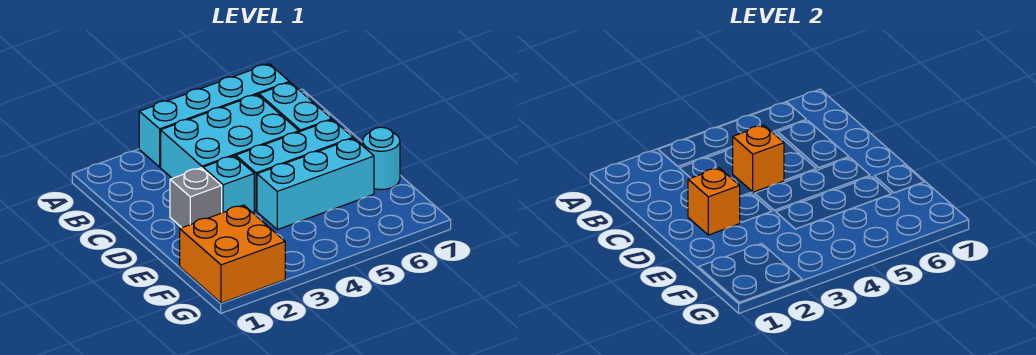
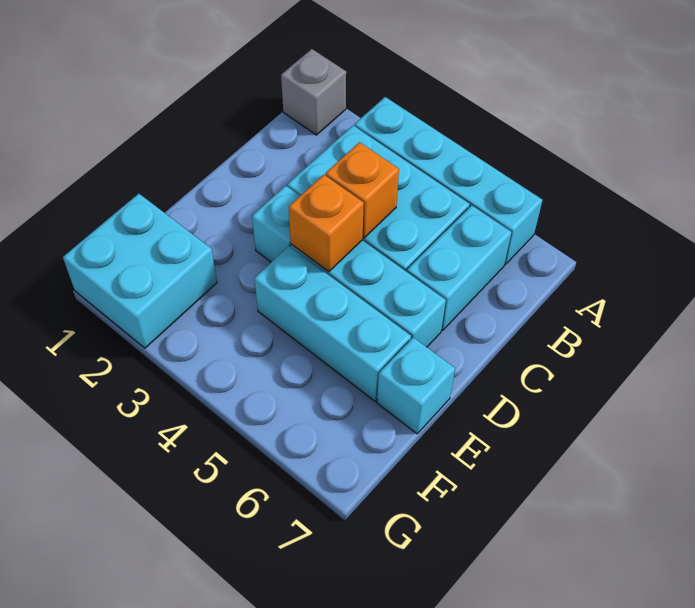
grey brick D2 level 1 -> grey brick A1 level 1
orange brick D2 level 2 -> orange brick D4 level 2
cyan round brick E7 level 1 -> cyan brick E7 level 1
orange brick F1:G2 level 1 -> cyan brick F1:G2 level 1

